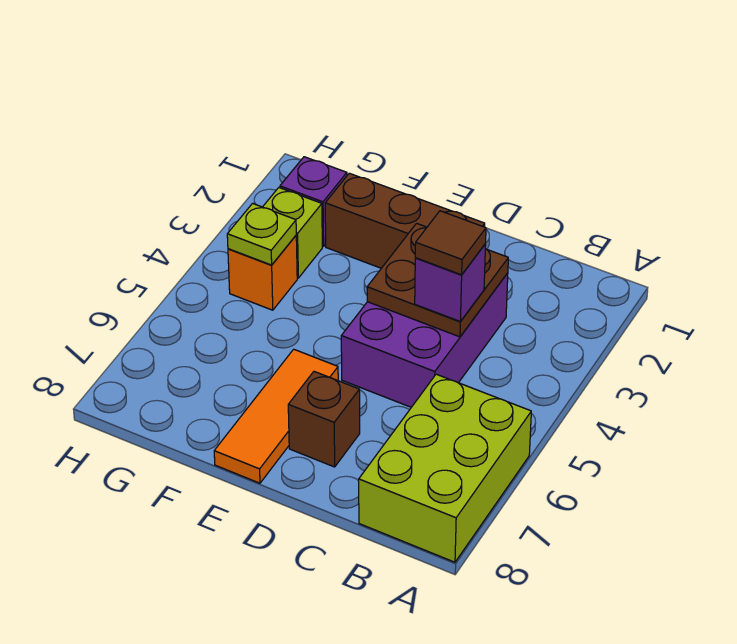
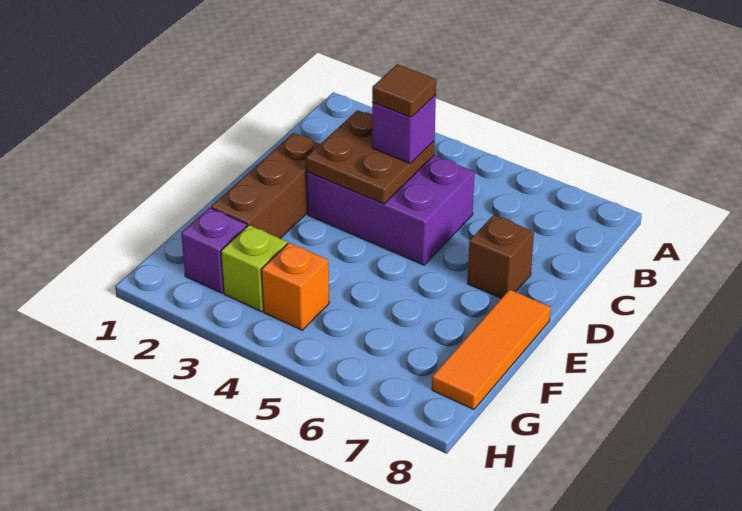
lime brick A6:B8 level 1 -> none
orange tile E6:E8 level 1 -> orange tile E8:G8 level 1
lime plate G4 level 2 -> none

